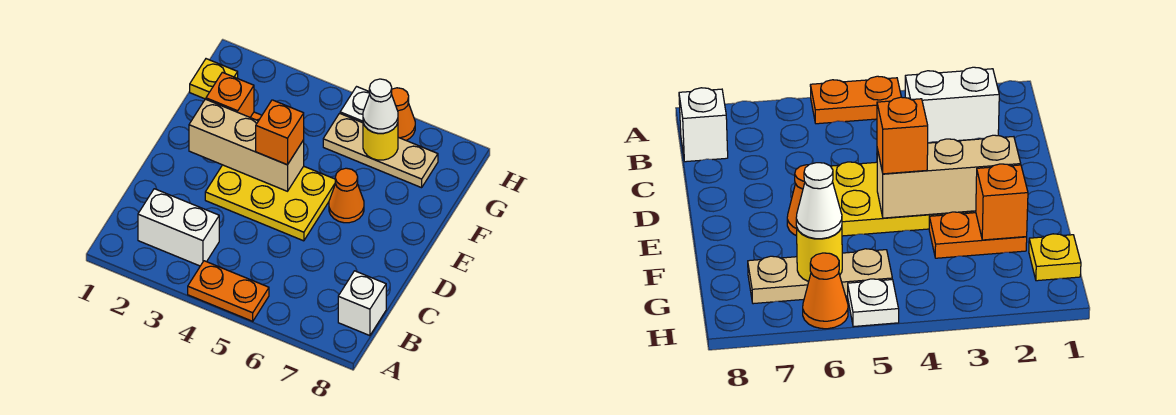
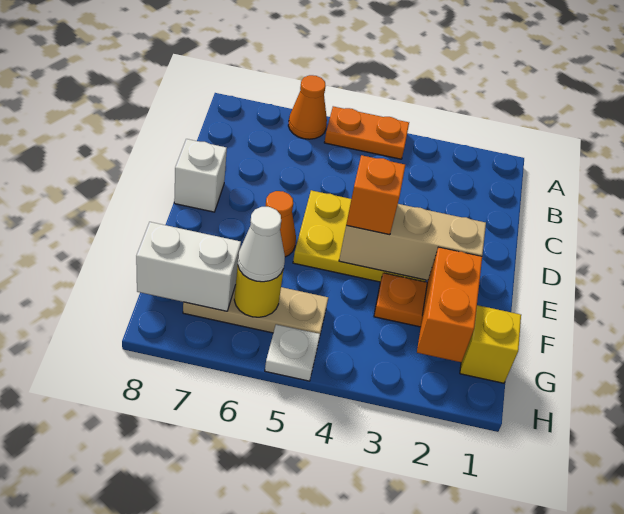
white brick B2:B3 level 1 -> white brick G7:G8 level 2
white brick B8 level 1 -> white brick D8 level 1
orange brick F2 level 2 -> orange brick F2:G2 level 2
yellow plate G1 level 1 -> yellow brick G1 level 1
orange cone H6 level 1 -> orange cone A6 level 1

